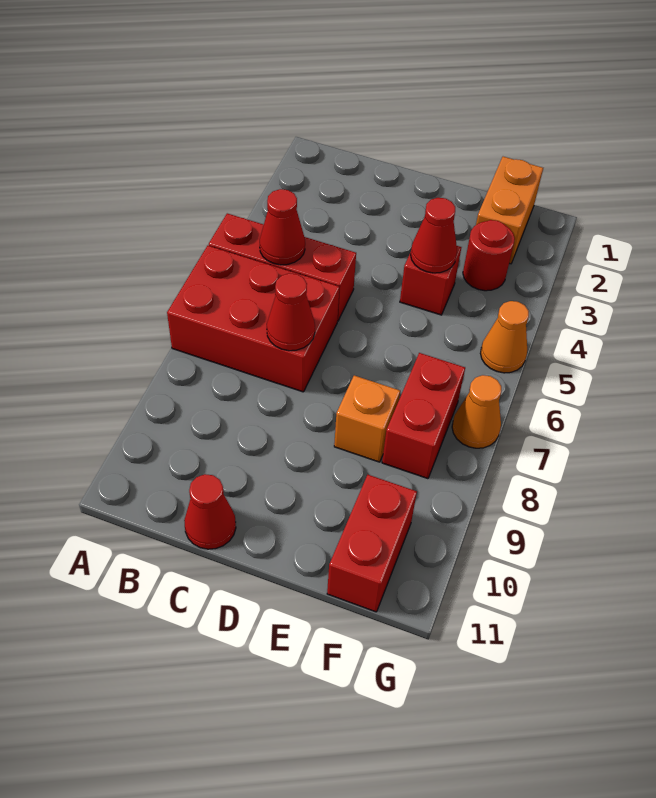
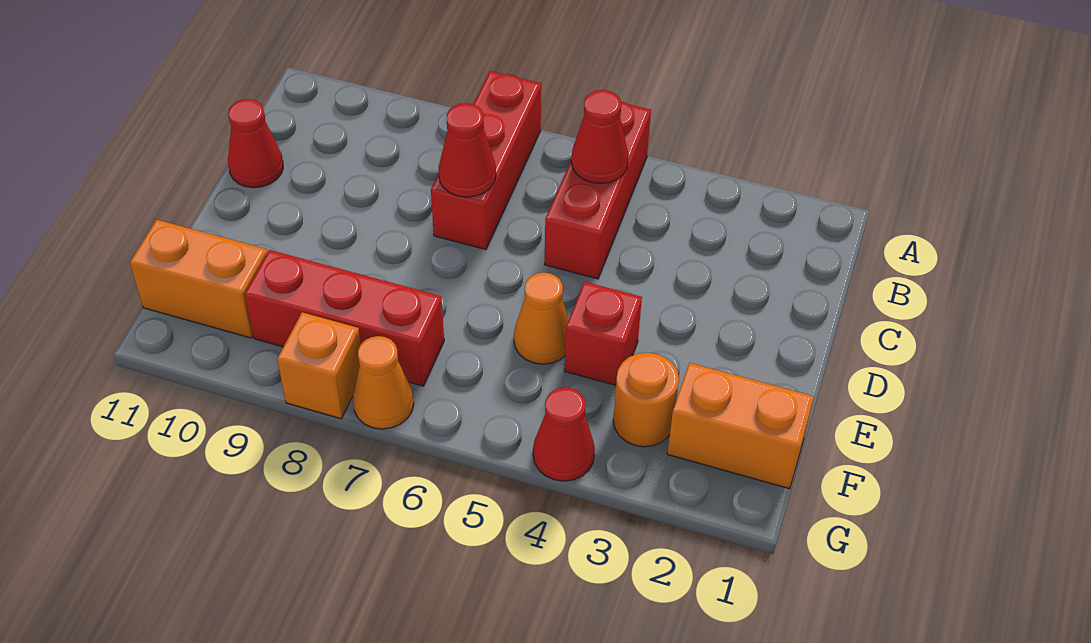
red brick A6:C7 level 1 -> red brick A7:C7 level 1
red cone E4 level 2 -> red cone G4 level 1
orange brick E8 level 1 -> orange brick G8 level 1
red round brick F3 level 1 -> orange round brick F3 level 1
red brick F7:F8 level 1 -> red brick F7:F9 level 1
red brick F10:F11 level 1 -> orange brick F10:F11 level 1
orange cone G5 level 1 -> orange cone E5 level 1

